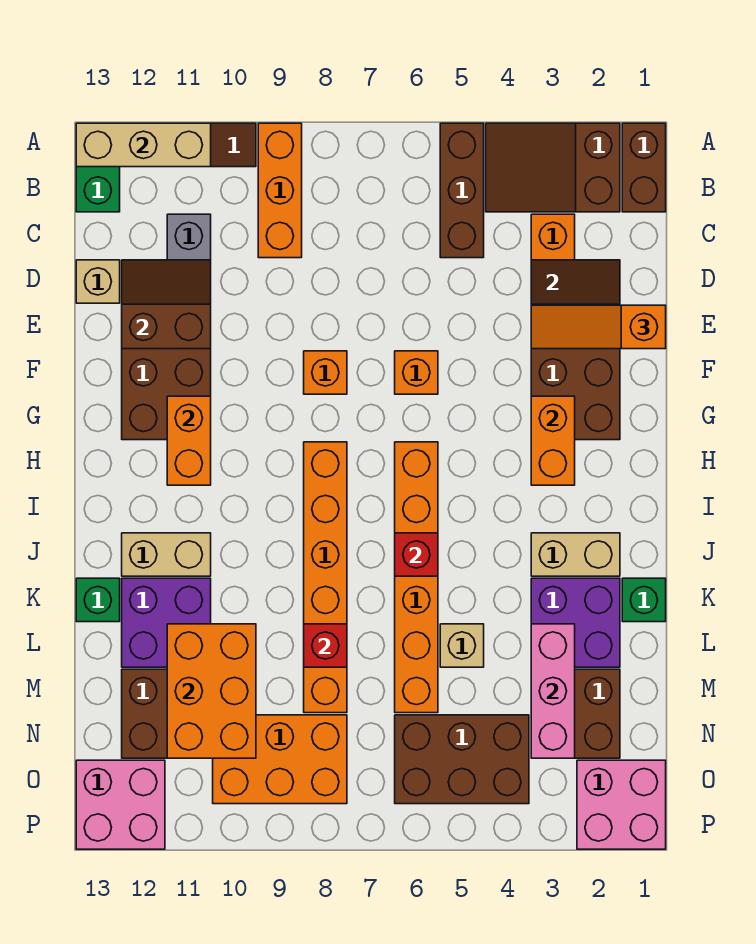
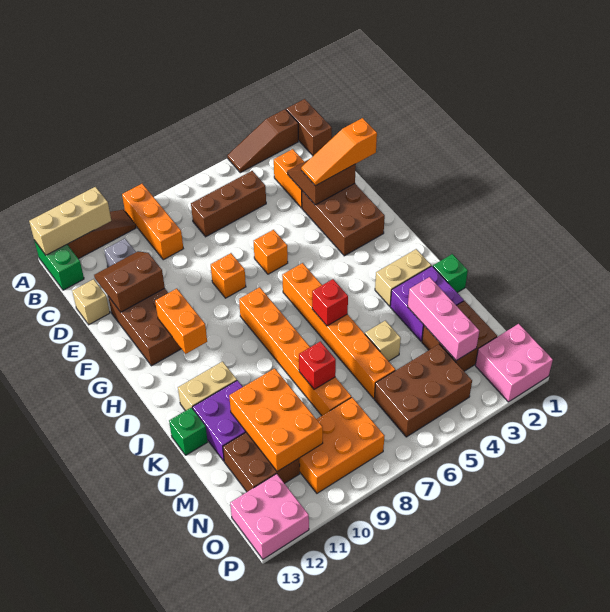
brown slope A2:B4 level 1 top 2 -> brown slope A2:A4 level 1 top 2
brown brick A5:C5 level 1 -> brown brick C5:C7 level 1
orange brick G3:H3 level 2 -> none

